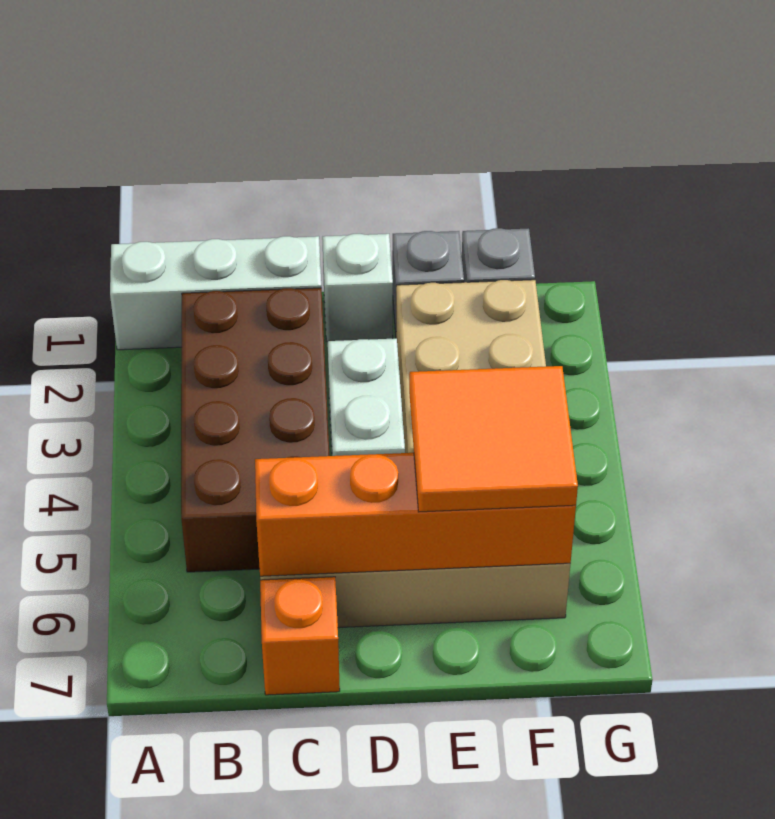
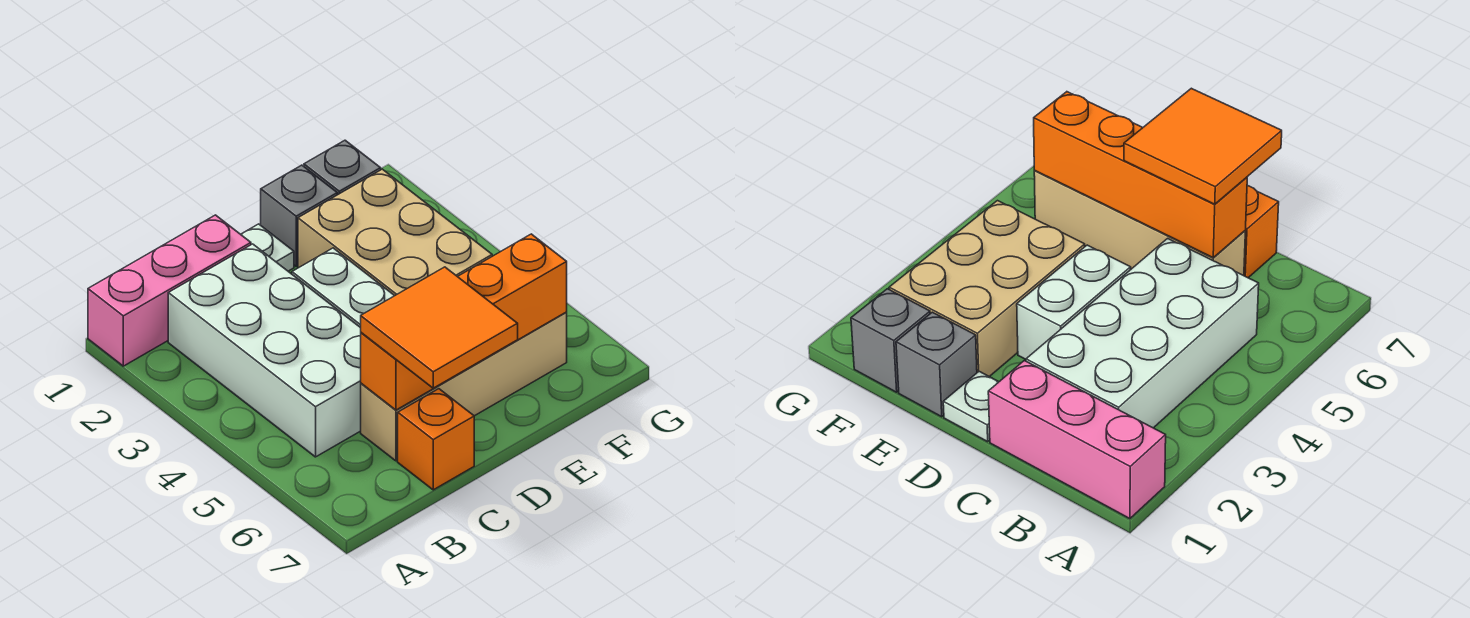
white brick A1:C1 level 1 -> pink brick A1:C1 level 1
brown brick B2:C5 level 1 -> white brick B2:C5 level 1
white brick D1 level 1 -> white plate D1 level 1
orange tile E5:F6 level 3 -> orange tile C6:D7 level 3

